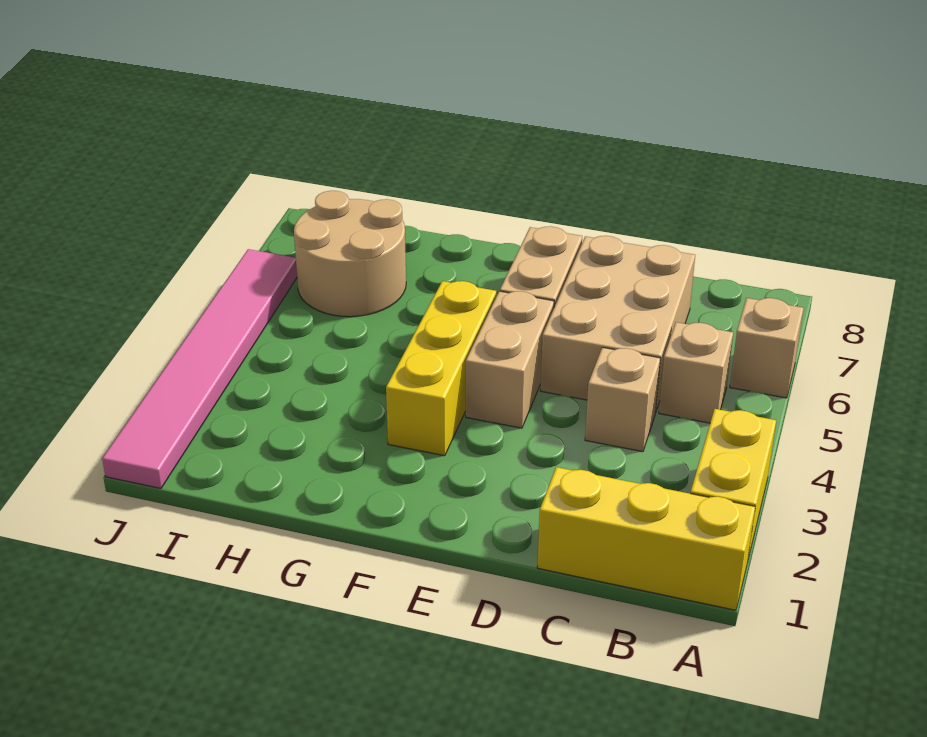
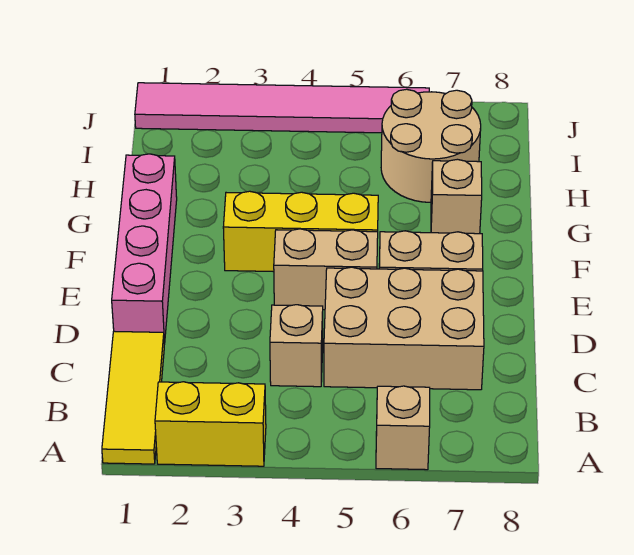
yellow brick A1:C1 level 1 -> yellow tile A1:C1 level 1
tan brick B5 level 1 -> tan brick G7 level 1
none -> pink brick D1:G1 level 1

